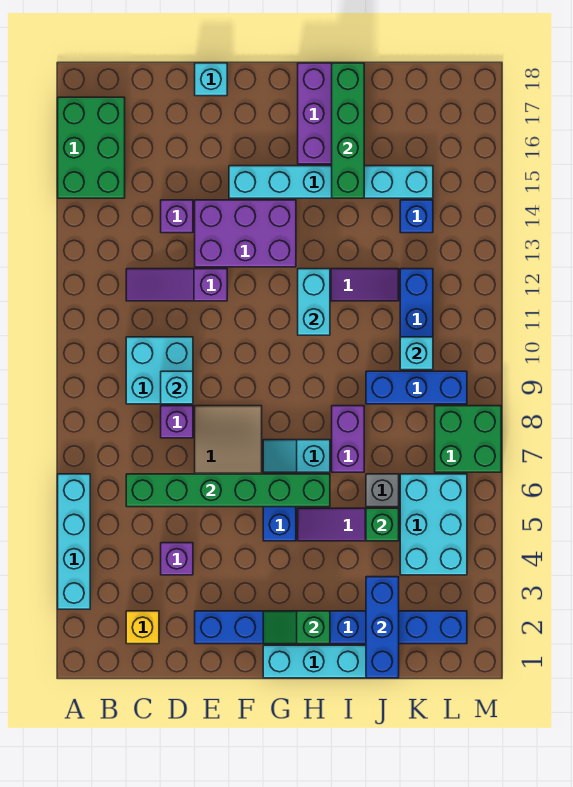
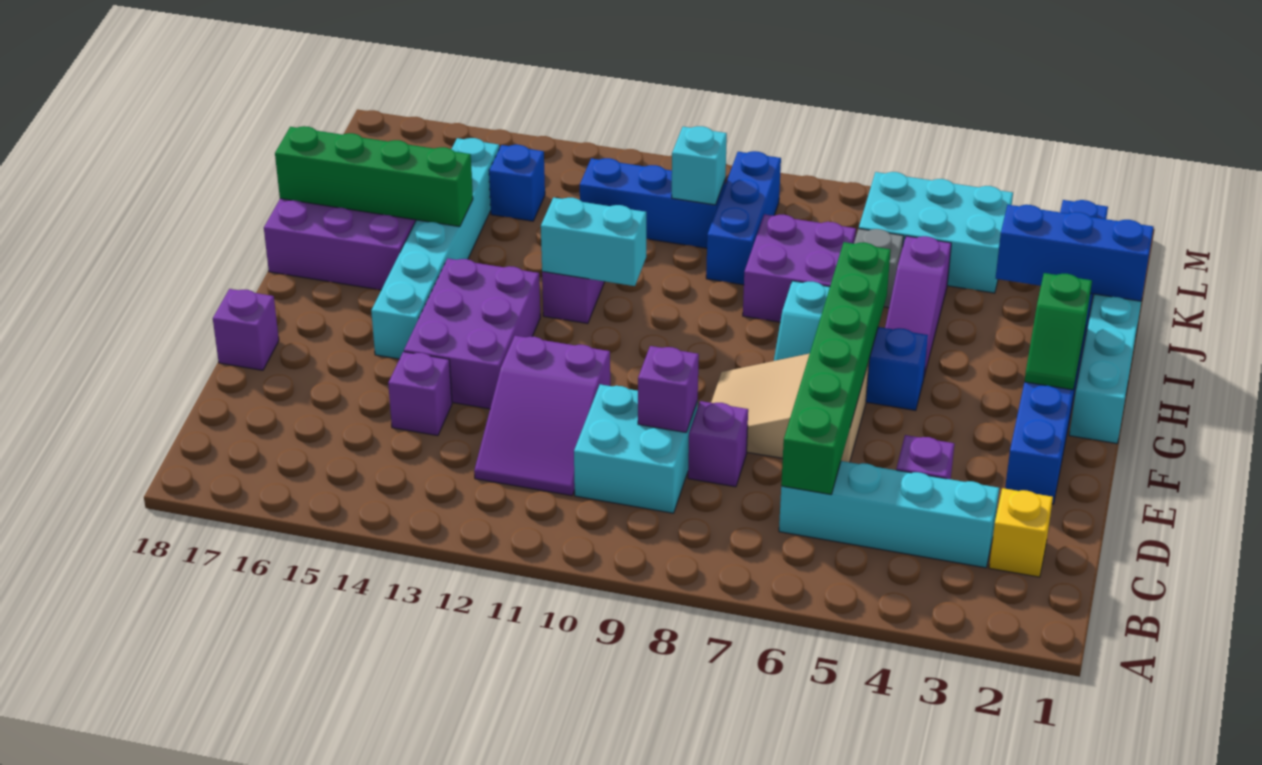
cyan brick A3:A6 level 1 -> cyan brick C3:C6 level 1
green brick A15:B17 level 1 -> none
purple slope C12:E12 level 1 top E -> purple slope C11:E12 level 1 top E
cyan brick D9 level 2 -> purple brick D9 level 2
cyan brick E18 level 1 -> purple brick E18 level 1
purple brick I7:I8 level 1 -> purple brick I7:J8 level 1
green brick J5 level 2 -> none
green brick L7:M8 level 1 -> none

